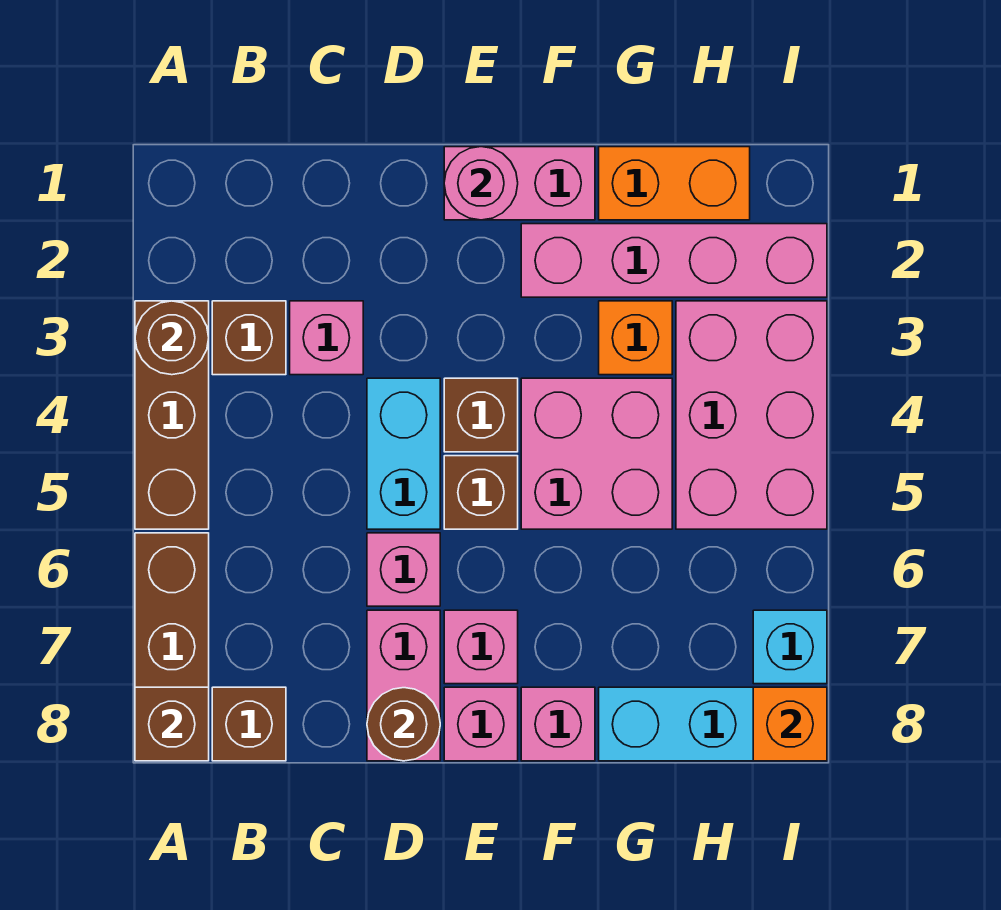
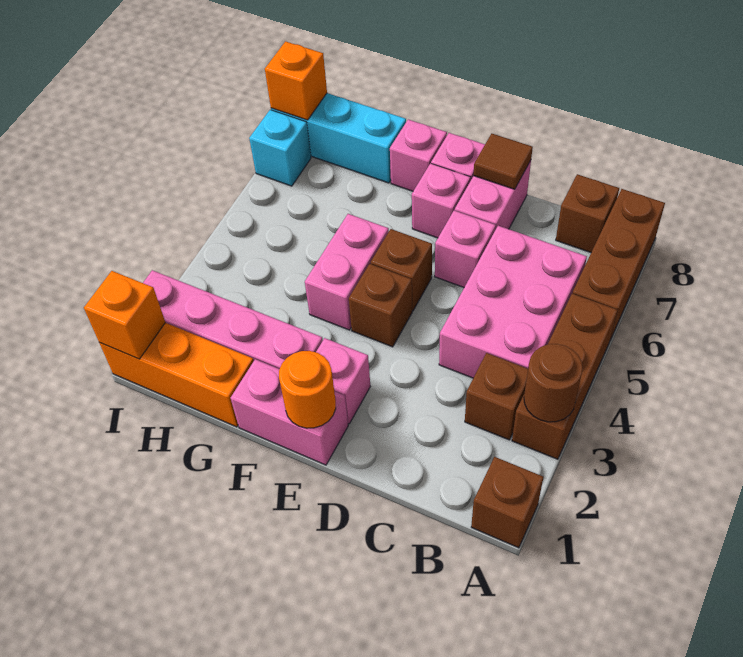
brown brick A8 level 2 -> brown brick A1 level 1
pink brick C3 level 1 -> pink brick E2 level 1
cyan brick D4:D5 level 1 -> none
brown round brick D8 level 2 -> brown tile D8 level 2
pink round brick E1 level 2 -> orange round brick E1 level 2
pink brick F4:G5 level 1 -> pink brick F4:F5 level 1
orange brick G1:H1 level 1 -> orange brick G1:I1 level 1
orange brick G3 level 1 -> orange brick I1 level 2
pink brick H3:I5 level 1 -> pink brick B4:C6 level 1

